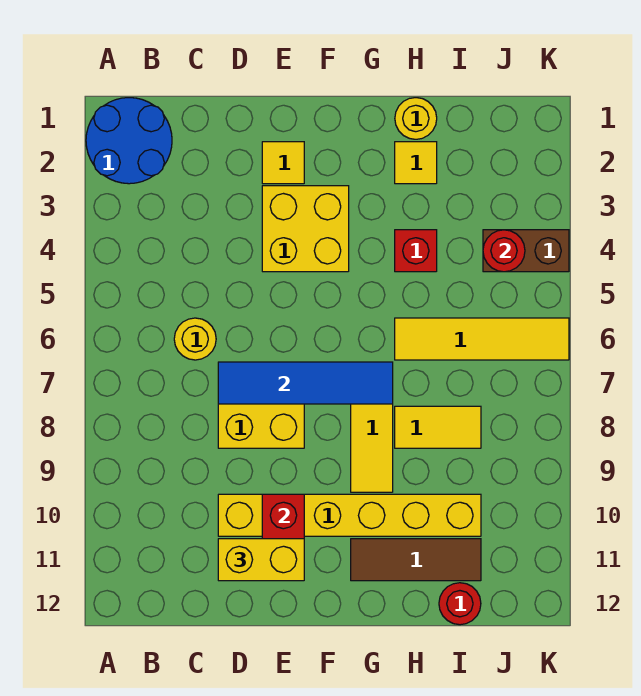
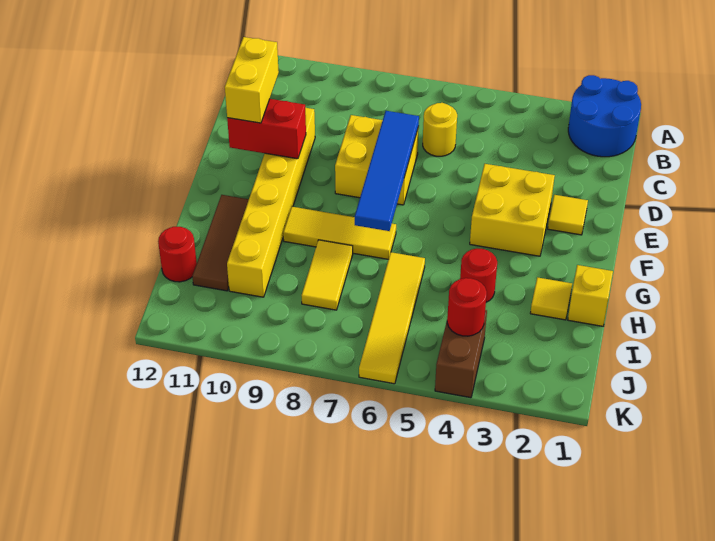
yellow round brick H1 level 1 -> yellow brick H1 level 1
red brick H4 level 1 -> red round brick H4 level 1

